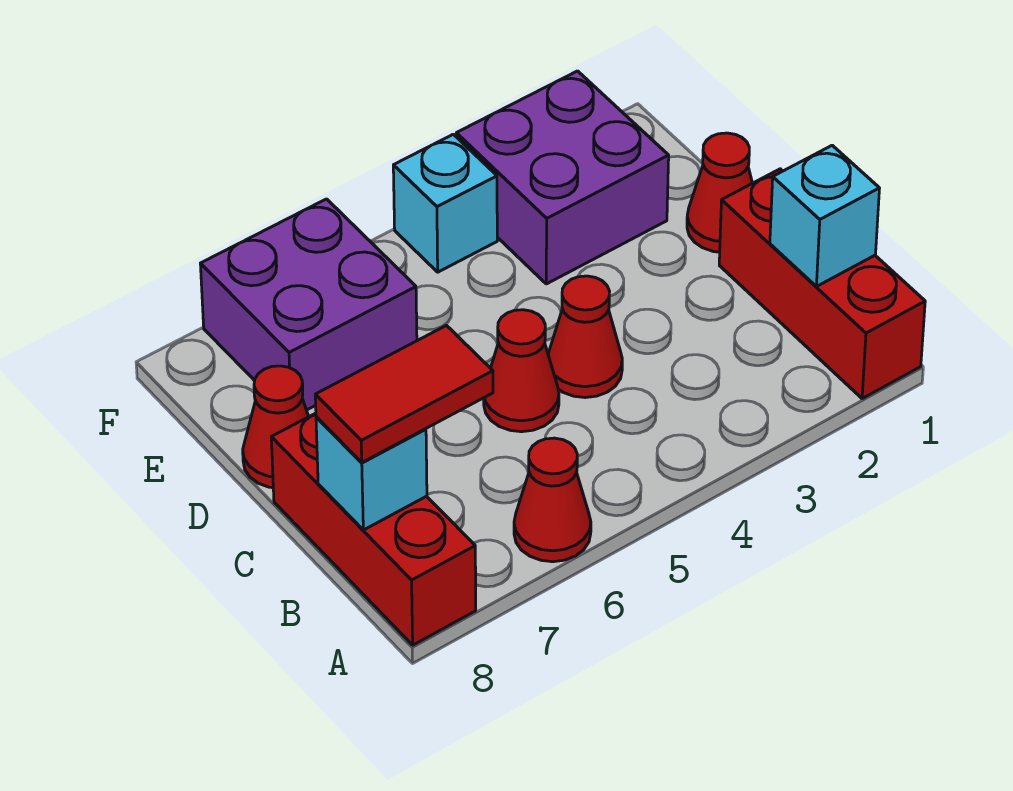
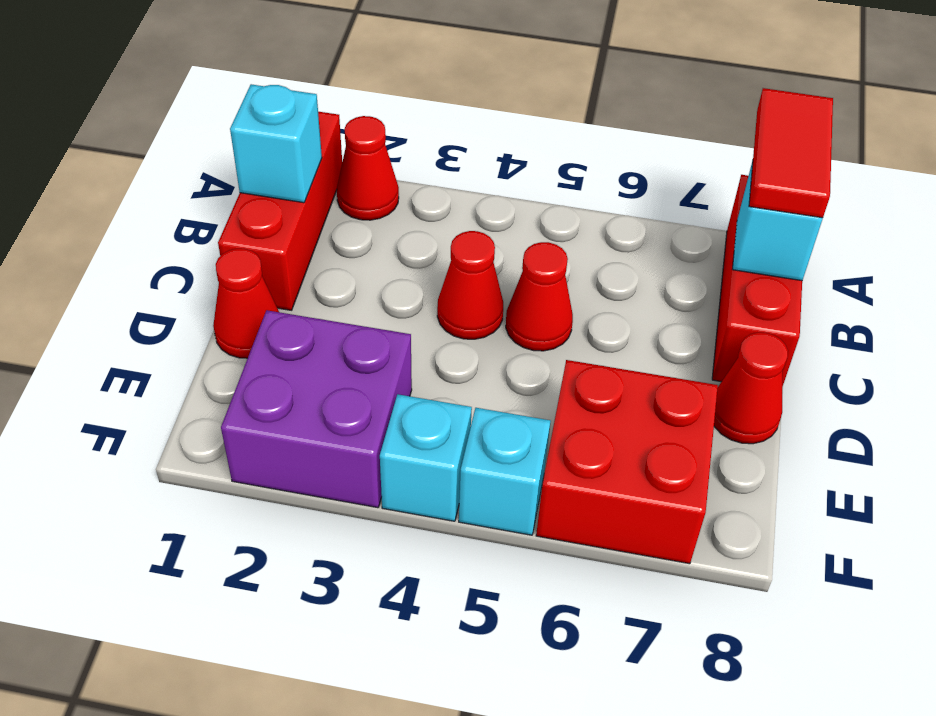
red cone A6 level 1 -> red cone A2 level 1
red tile B7:B8 level 3 -> red tile A8:B8 level 3
purple brick E6:F7 level 1 -> red brick E6:F7 level 1
none -> cyan brick F5 level 1

